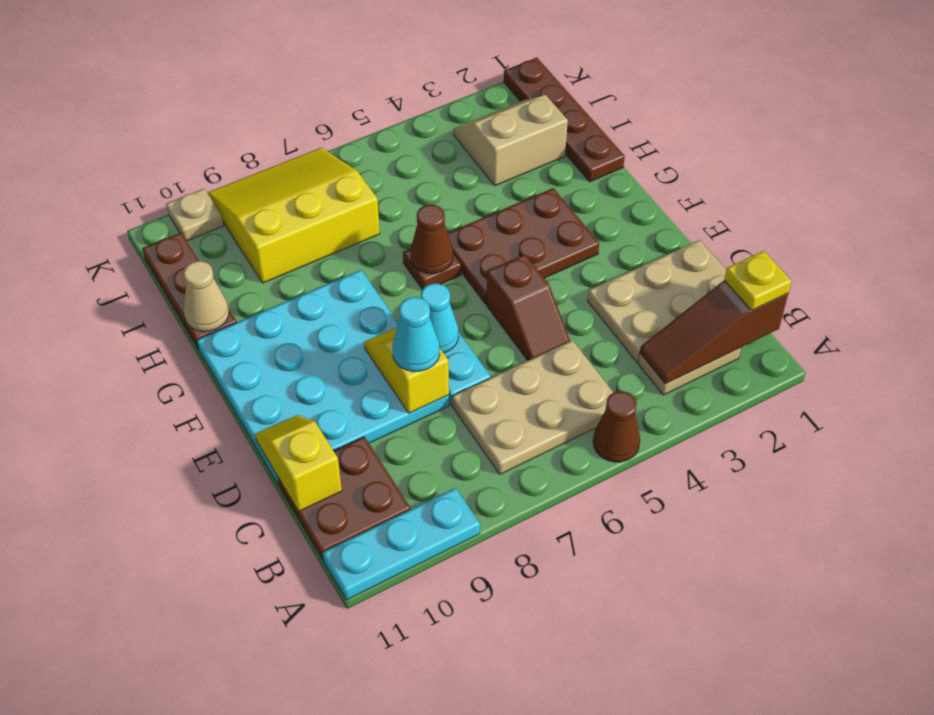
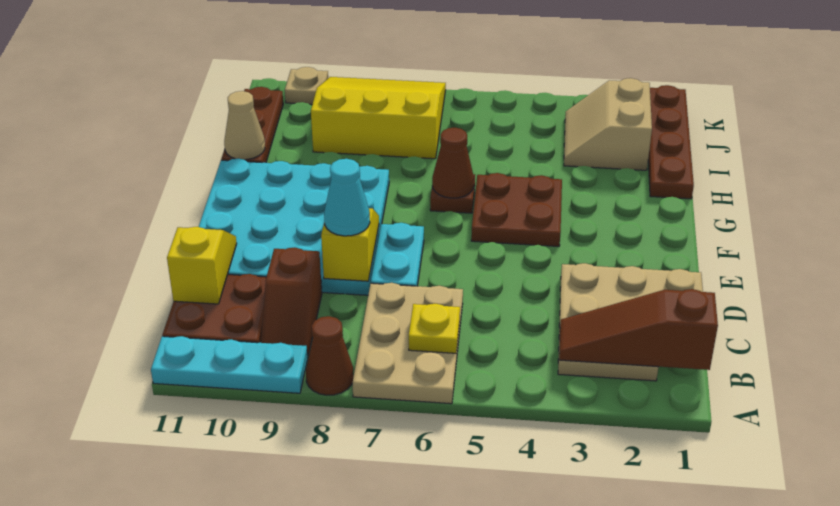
brown cone A5 level 1 -> brown cone A8 level 1
yellow plate B1 level 3 -> yellow plate B6 level 2
tan plate B5:C7 level 1 -> tan plate A6:C7 level 1
brown slope D5:E5 level 1 top E -> brown slope B9:C9 level 1 top C
cyan cone E7 level 2 -> none
brown plate F3:G5 level 1 -> brown plate F4:G5 level 1
tan slope I2:J3 level 1 top I -> tan slope I2:J3 level 1 top 2

